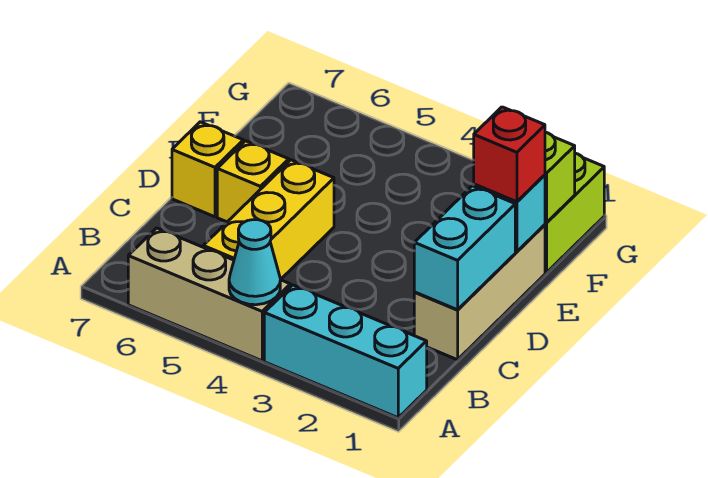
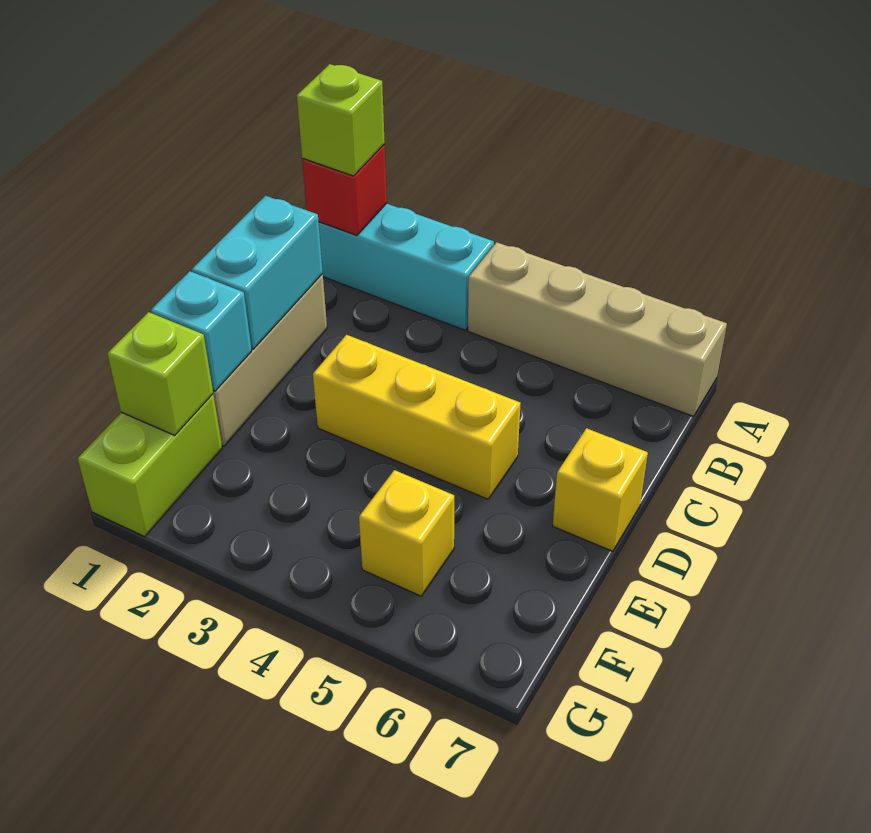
none -> lime brick A1 level 3
tan brick A4:A6 level 1 -> tan brick A4:A7 level 1
cyan cone A4 level 2 -> none
yellow brick B5:D5 level 1 -> yellow brick D3:D5 level 1
yellow brick D6 level 1 -> yellow brick F5 level 1
red brick E1 level 3 -> red brick A1 level 2

